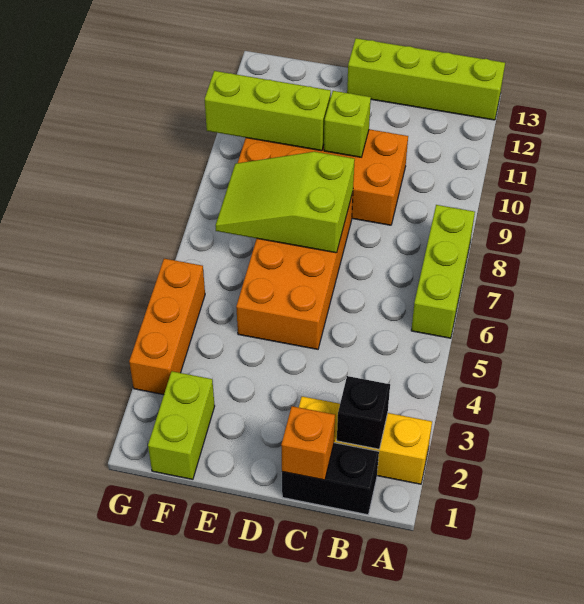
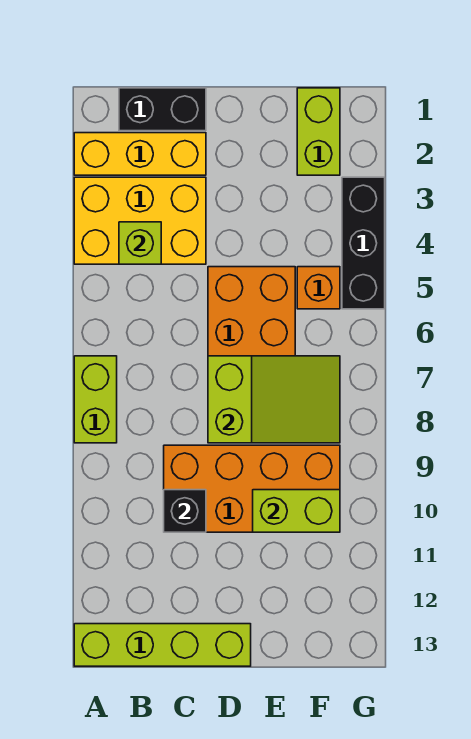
none -> yellow brick A3:C4 level 1
lime brick A6:A8 level 1 -> lime brick A7:A8 level 1
black brick B2 level 2 -> black brick C10 level 2
orange brick C1 level 2 -> orange brick F5 level 1
lime brick D10 level 2 -> lime brick B4 level 2
lime brick E10:G10 level 2 -> lime brick E10:F10 level 2
orange brick G3:G5 level 1 -> black brick G3:G5 level 1

